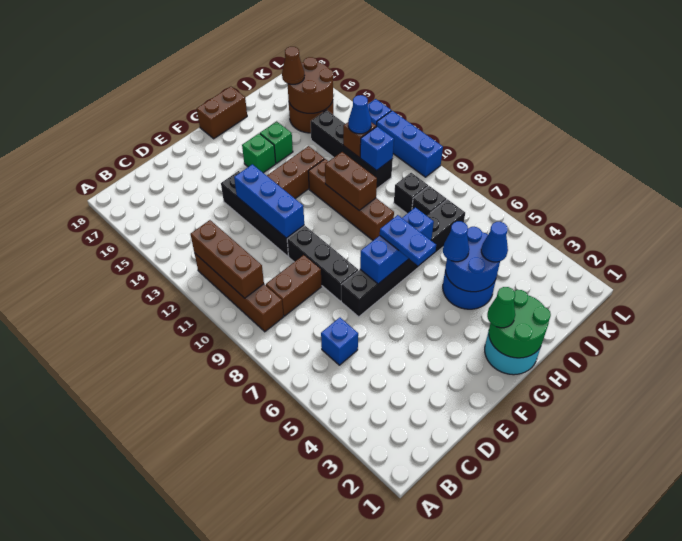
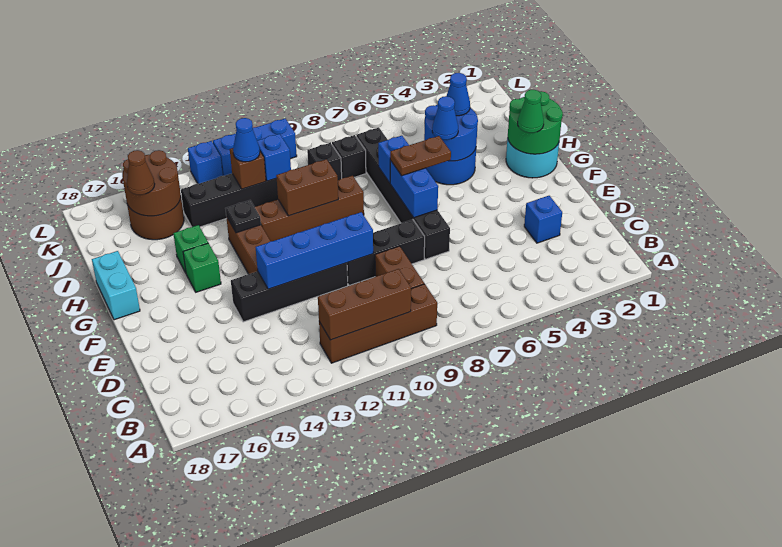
blue brick C6 level 1 -> blue brick D3 level 1
blue brick E11:E13 level 2 -> blue brick E10:E13 level 2
blue plate G6:G7 level 3 -> brown plate G6:G7 level 3
brown brick G18:H18 level 1 -> cyan brick G18:H18 level 1
none -> black plate H13 level 2

